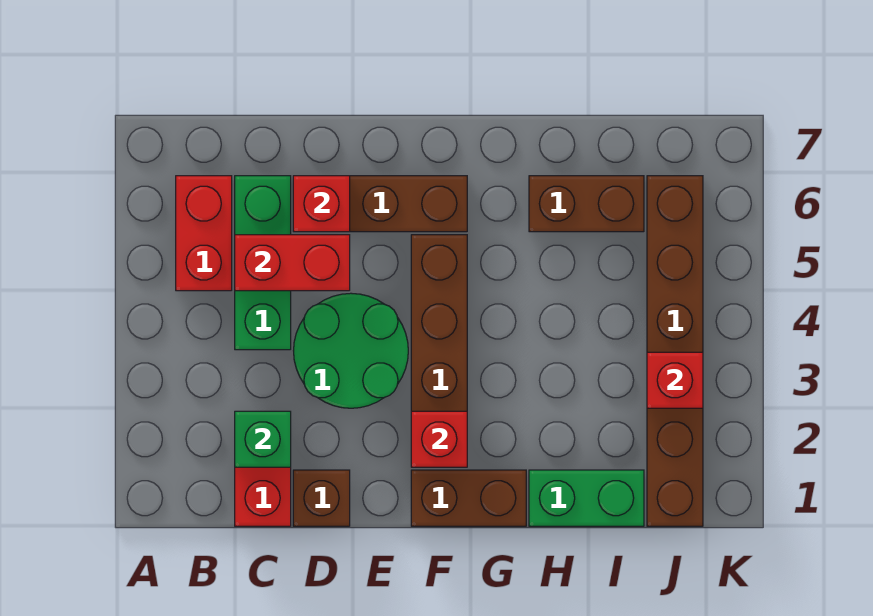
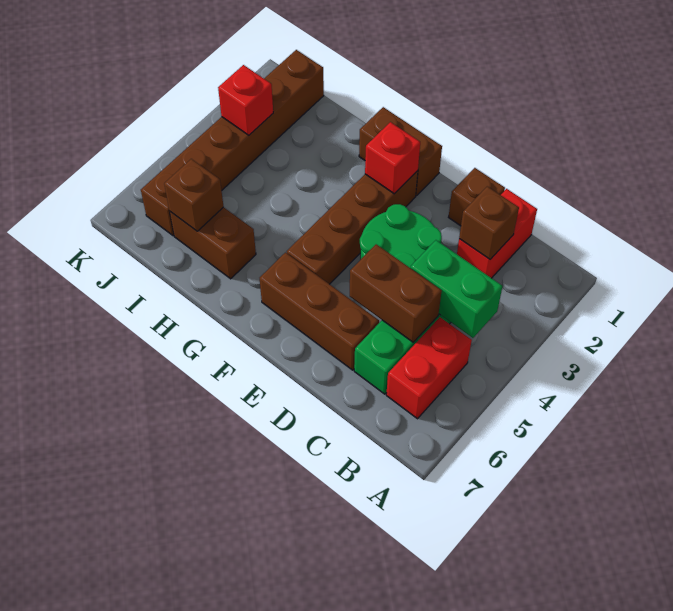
green brick C2 level 2 -> brown brick C2 level 2
red brick C5:D5 level 2 -> brown brick C5:D5 level 2
red brick D6 level 2 -> none
green brick H1:I1 level 1 -> green brick B4:C4 level 2
none -> brown brick I6 level 2

